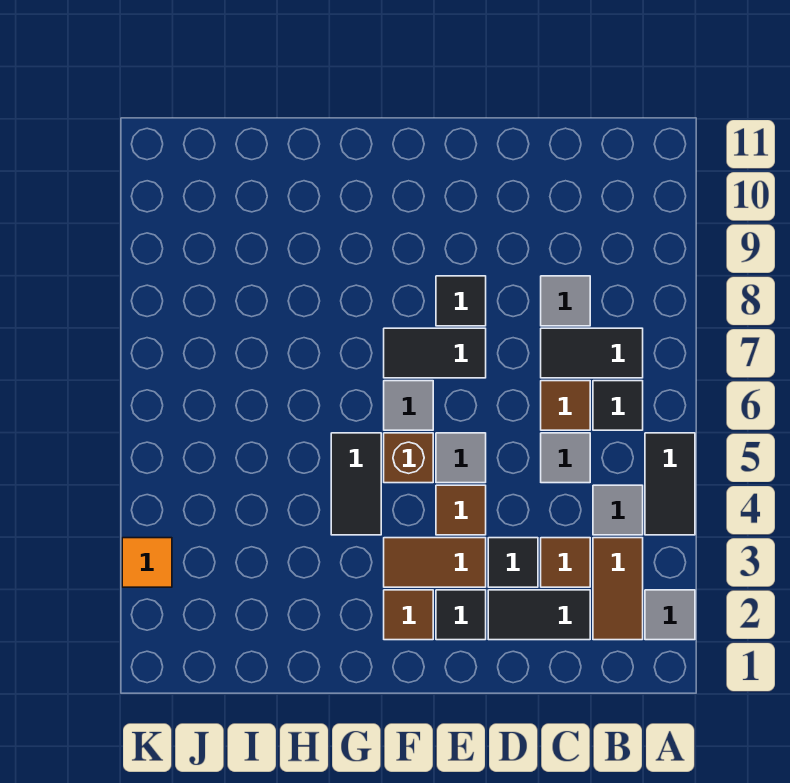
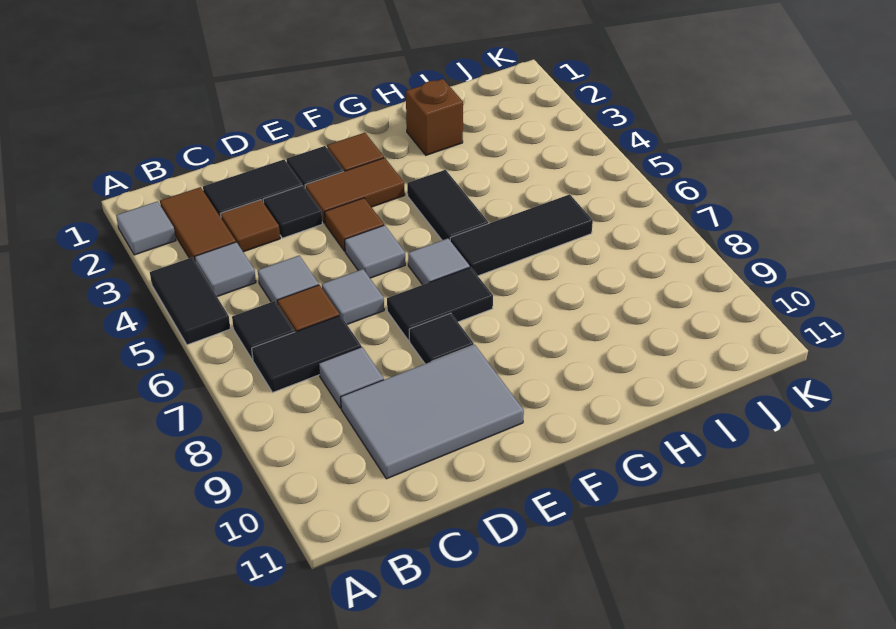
none -> grey tile C9:E10 level 1
none -> grey tile D6 level 1
brown brick F5 level 1 -> brown brick H2 level 1
none -> black tile G6:I6 level 1
orange tile K3 level 1 -> none

